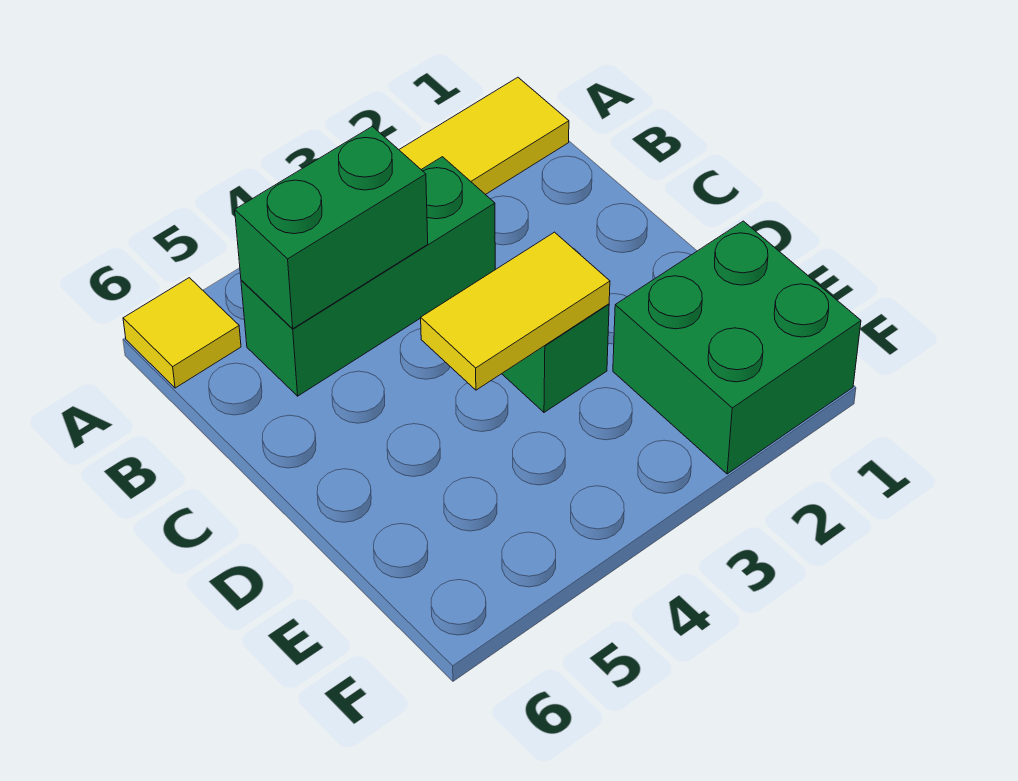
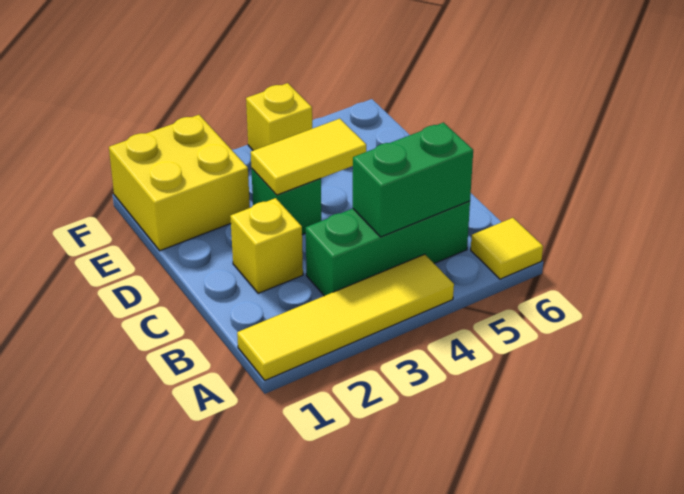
none -> yellow brick C2 level 1
green brick E1:F2 level 1 -> yellow brick E1:F2 level 1
none -> yellow brick F4 level 1

